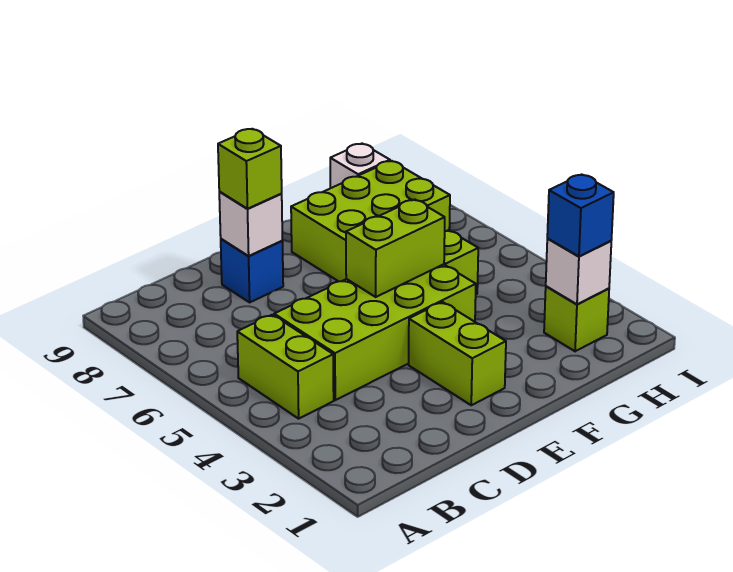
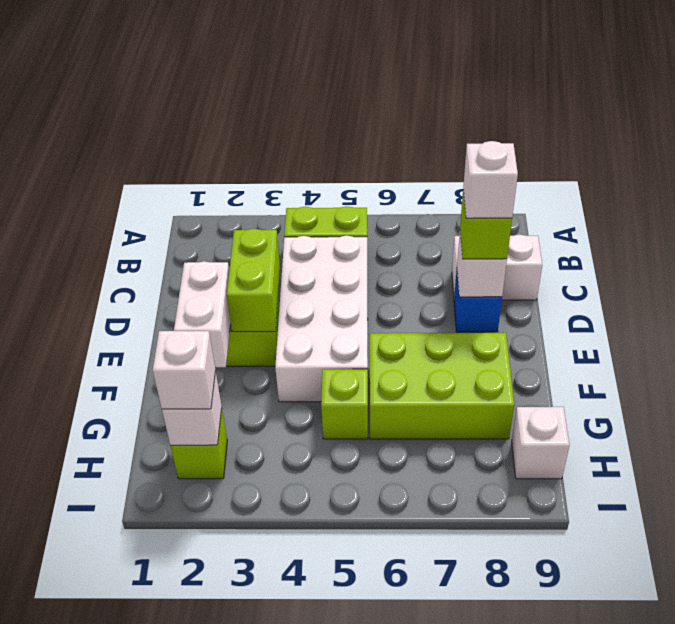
lime brick C4:F5 level 1 -> white brick C4:F5 level 1
none -> white brick C8:C9 level 1
none -> white brick D8 level 4
none -> white brick E2:F2 level 2
lime brick E5:F5 level 2 -> lime brick D3:E3 level 2
lime brick F7:H8 level 1 -> lime brick F6:G8 level 1
blue brick H2 level 3 -> white brick H2 level 3

